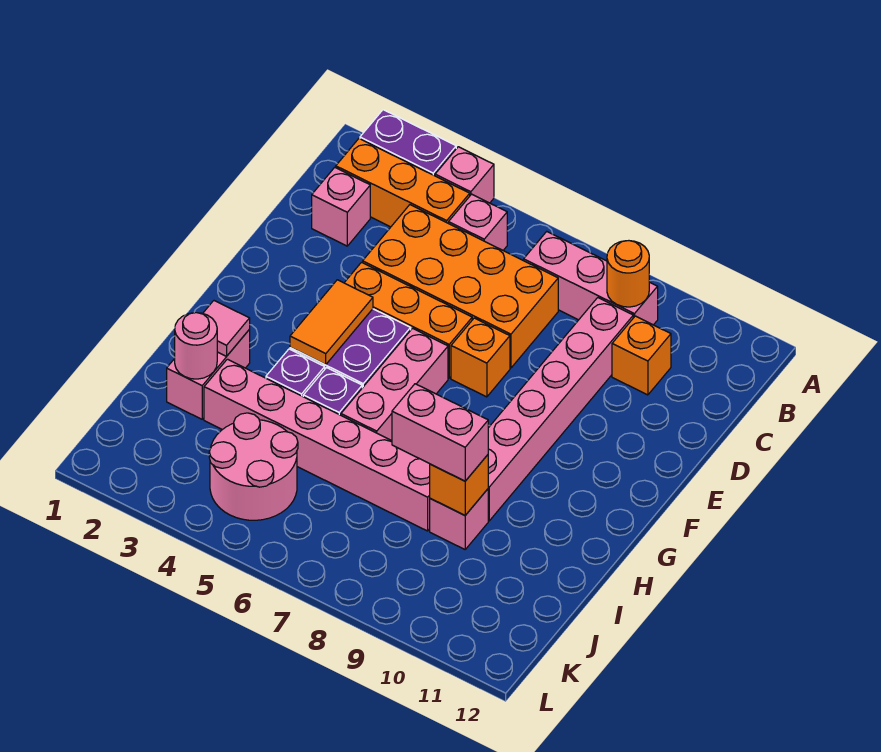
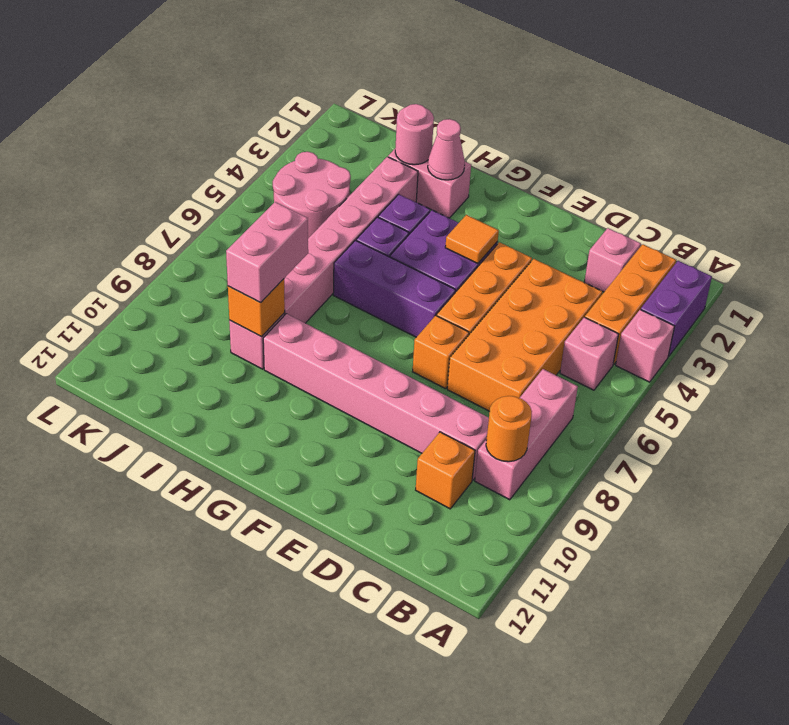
orange tile F4:G4 level 2 -> orange tile F4 level 2
pink brick F6:H6 level 1 -> purple brick F6:H6 level 1
pink tile H2 level 2 -> pink cone H2 level 2

